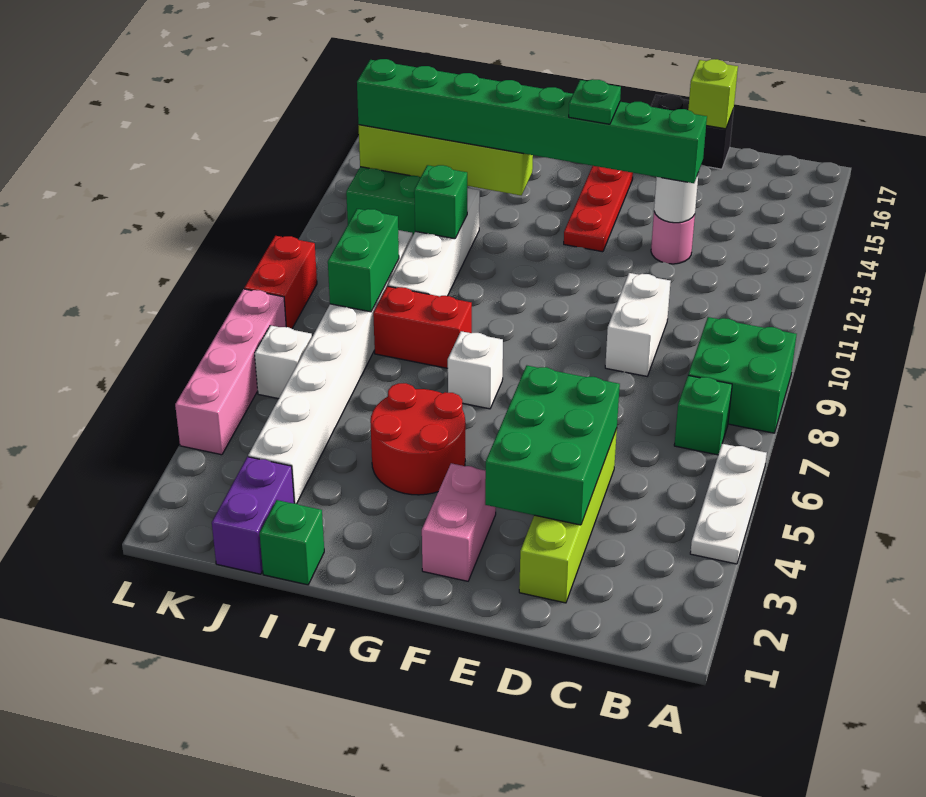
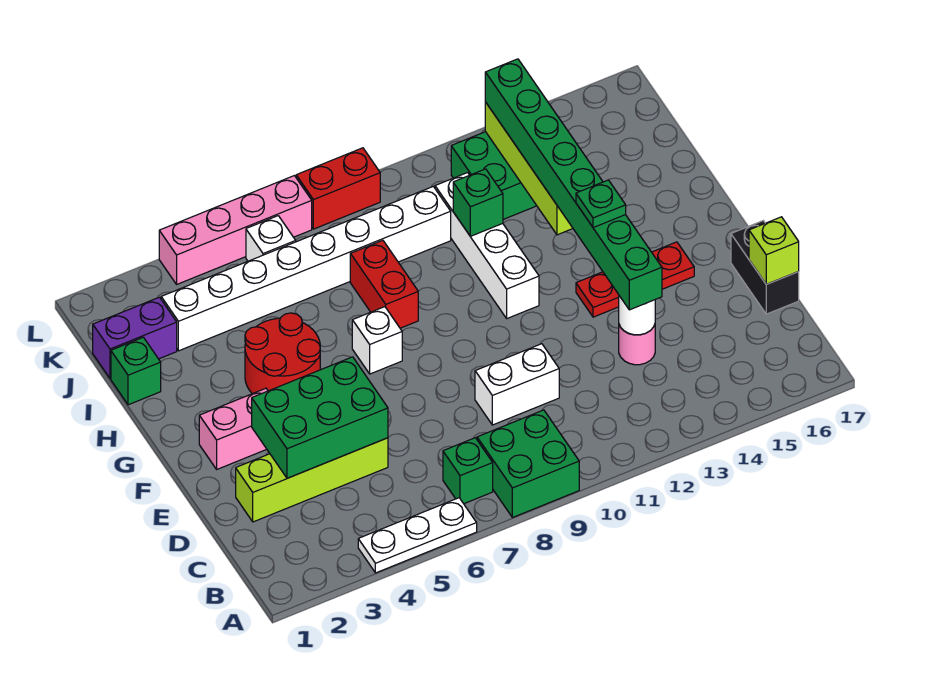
white brick I9:I12 level 1 -> white brick G11:J11 level 1
green brick J8:J9 level 2 -> none

